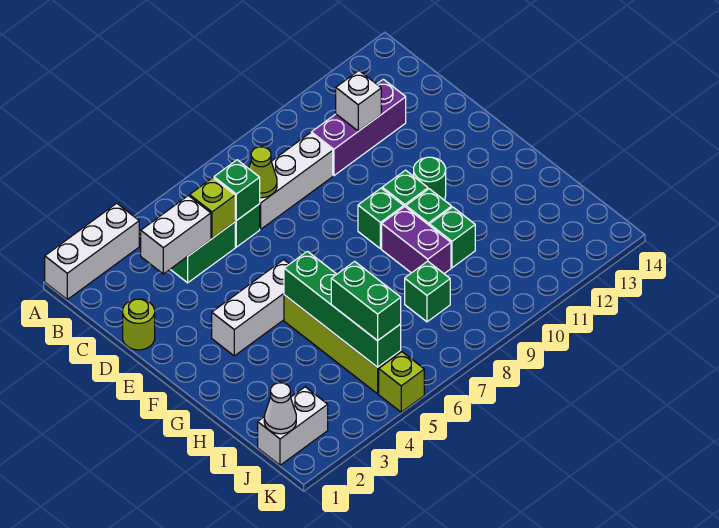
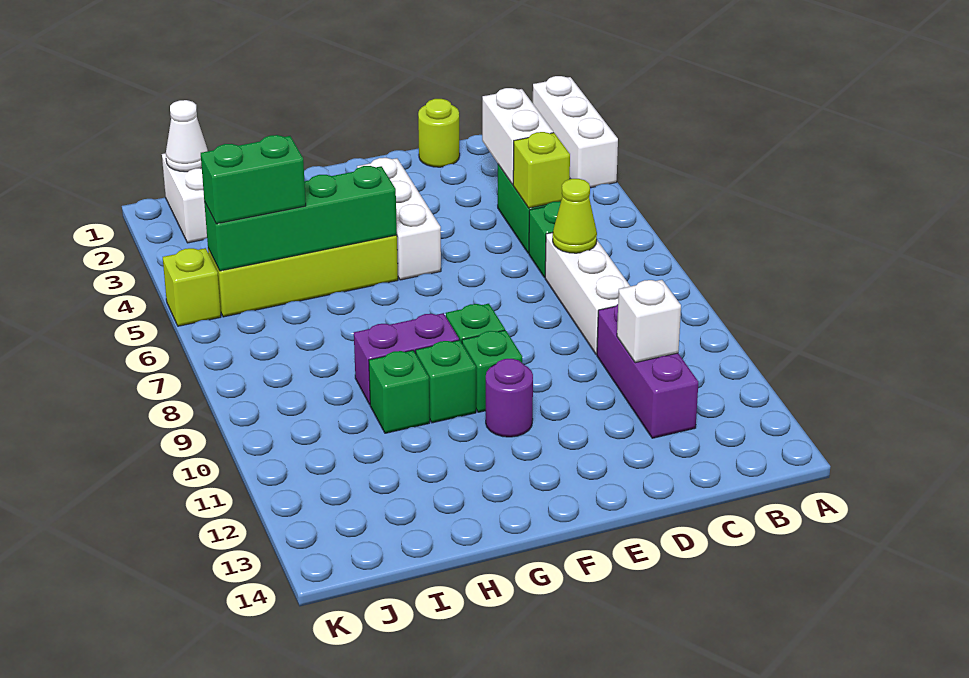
green brick C6 level 2 -> none
green round brick F11 level 1 -> purple round brick F11 level 1
green brick I8 level 1 -> none

